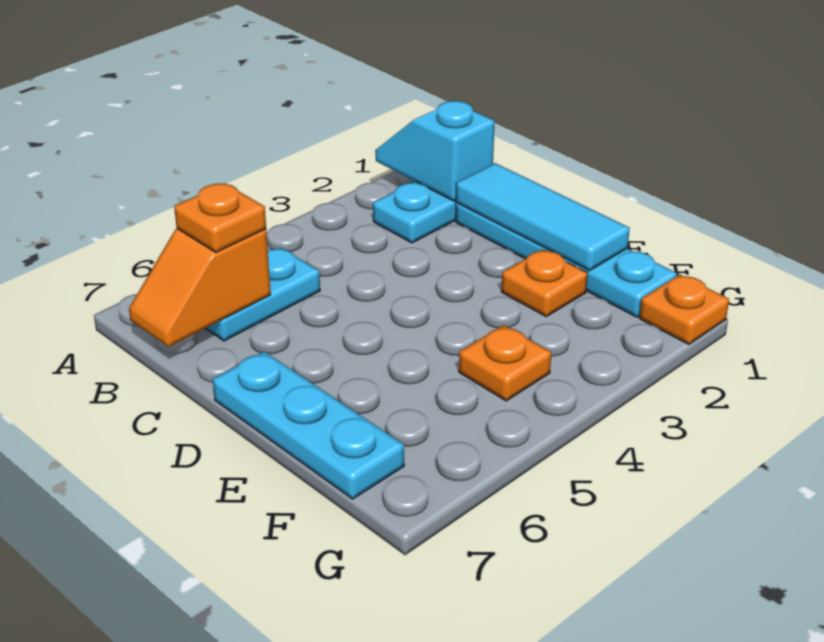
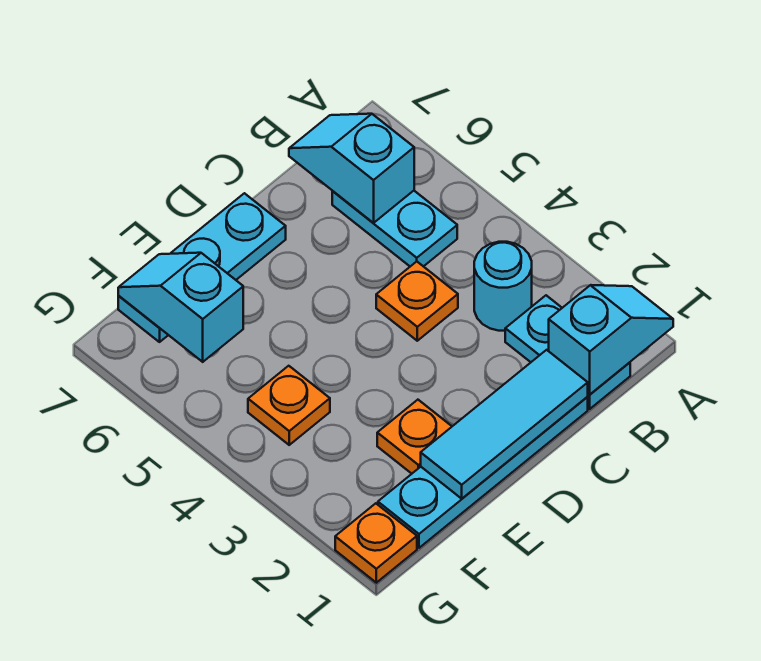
none -> cyan round brick B3 level 1
orange slope B6:B7 level 2 top 6 -> cyan slope B6:B7 level 2 top 6
orange plate B6 level 3 -> orange plate C4 level 1
none -> cyan slope F6:F7 level 2 top 6

